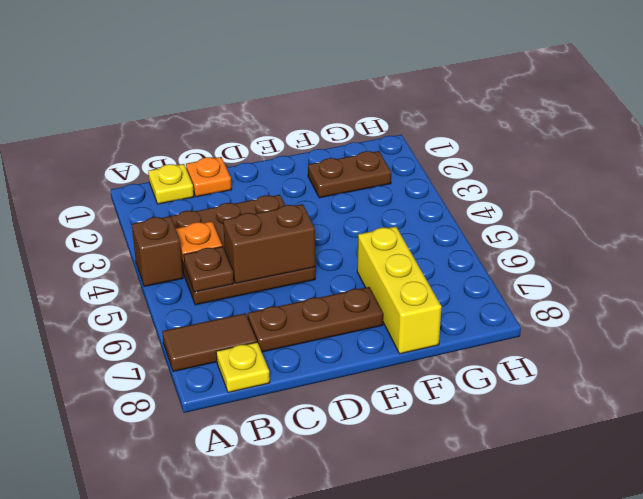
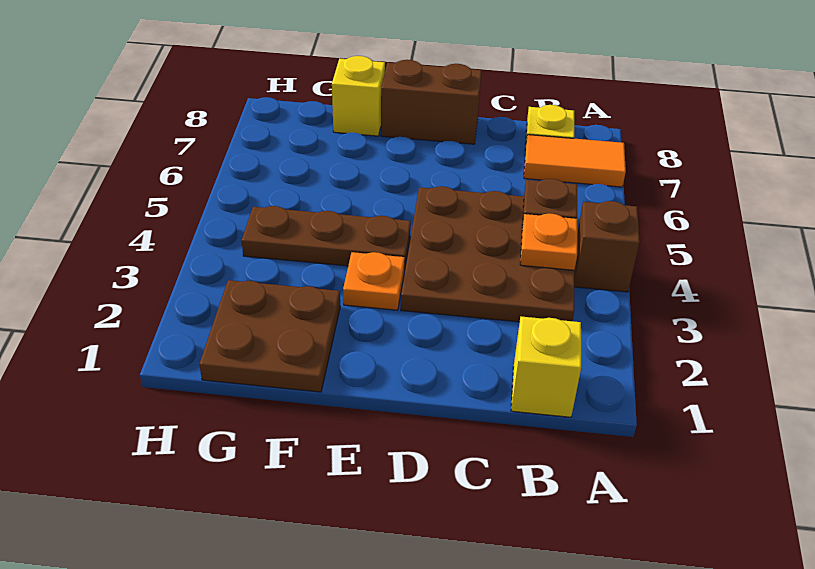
brown tile A7:B7 level 1 -> orange tile A7:B7 level 1
yellow plate B1 level 1 -> yellow brick B1 level 1
orange plate C1 level 1 -> orange plate E3 level 1
brown brick C5:D5 level 2 -> brown brick D8:E8 level 1
brown plate C7:E7 level 1 -> brown plate E4:G4 level 1
brown plate F2:G2 level 1 -> brown plate F1:G2 level 1
yellow brick F6:F8 level 1 -> yellow brick F8 level 1

